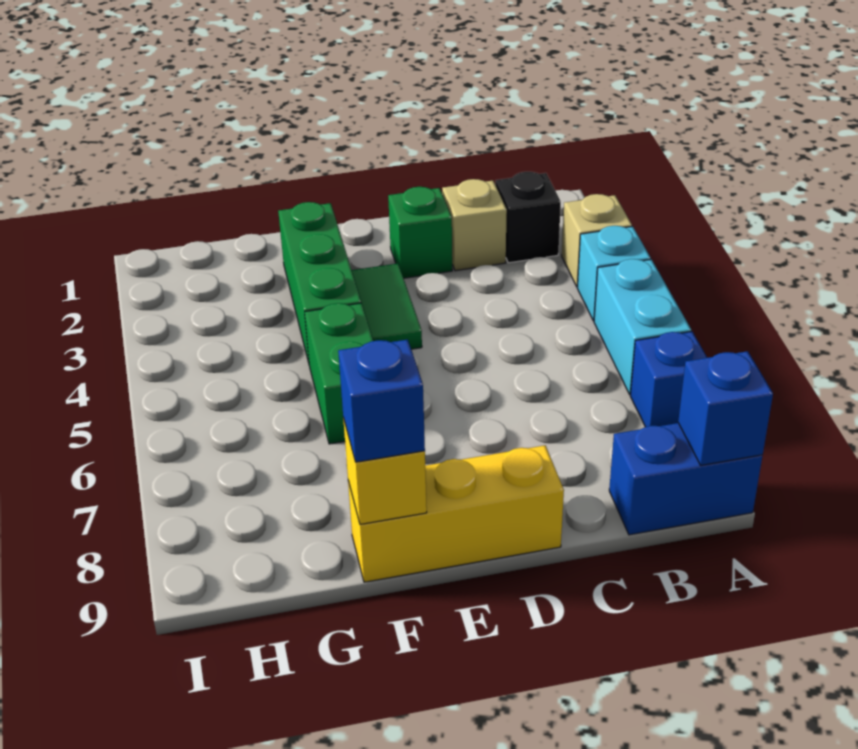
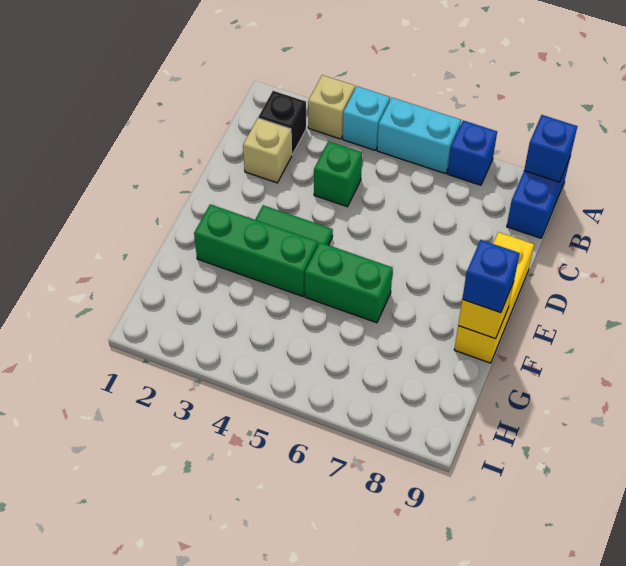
green brick D2 level 1 -> green brick C4 level 1

